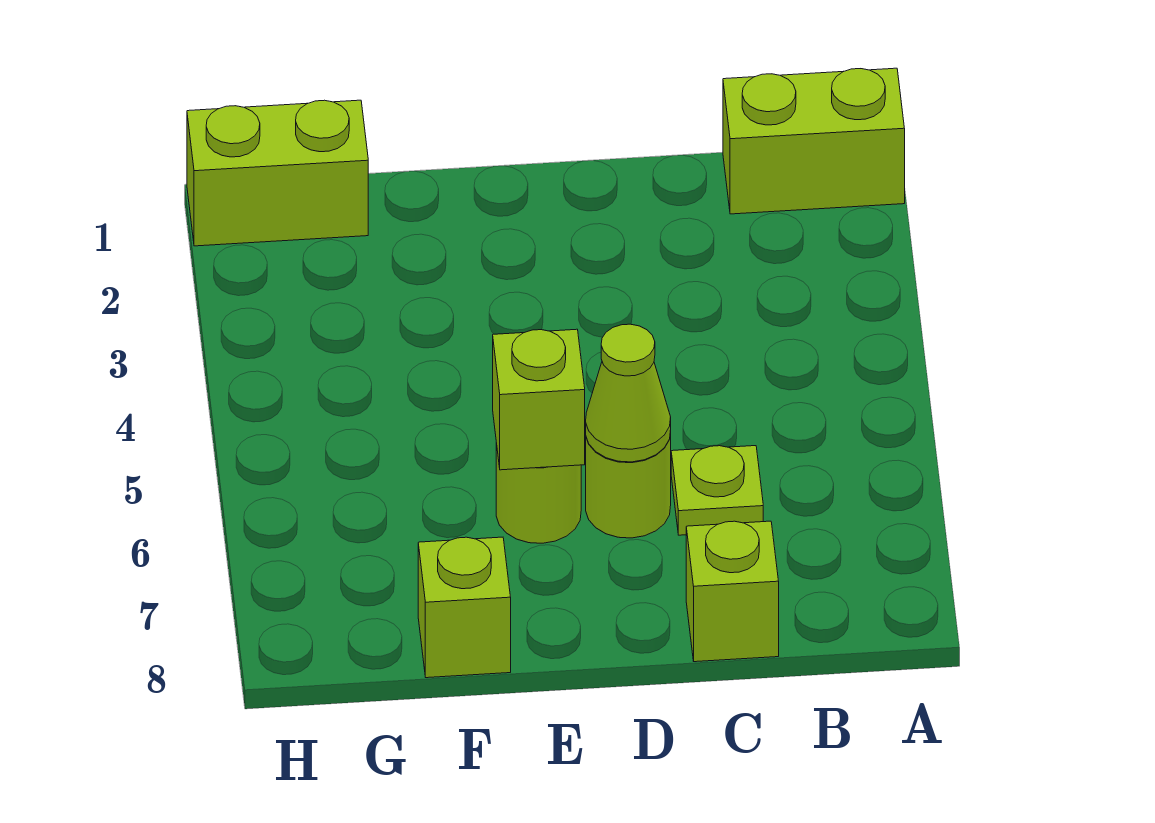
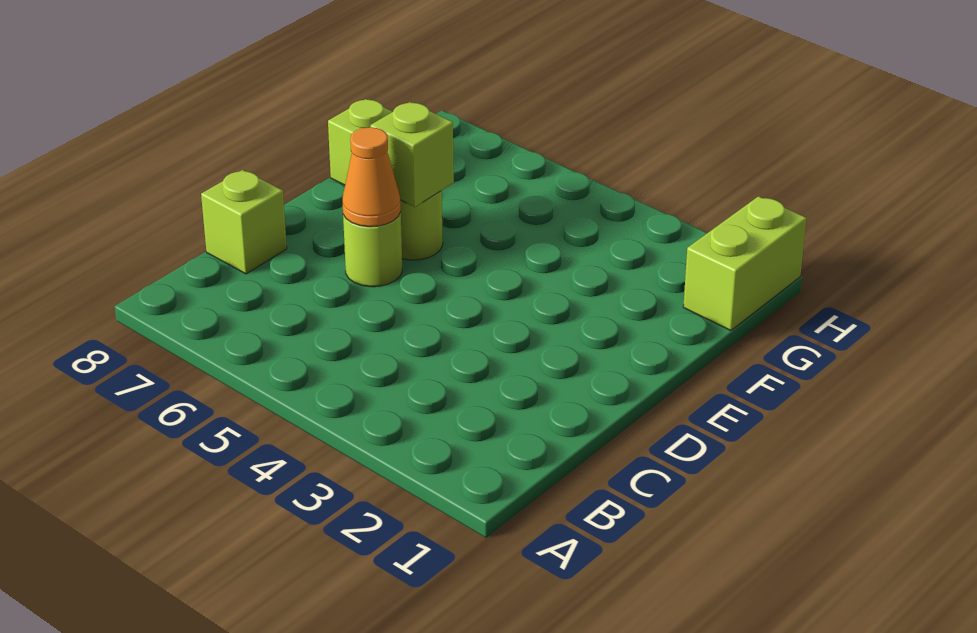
lime brick A1:B1 level 1 -> none
lime plate C6 level 1 -> none
lime cone D6 level 2 -> orange cone D6 level 2

